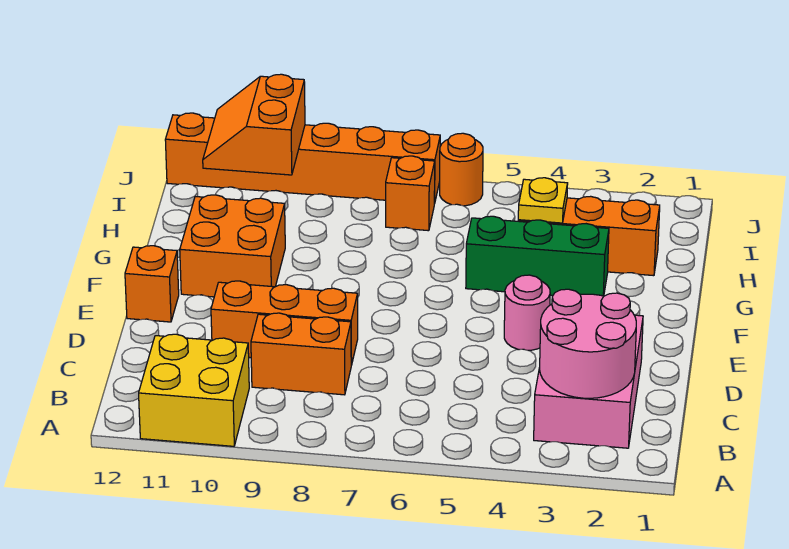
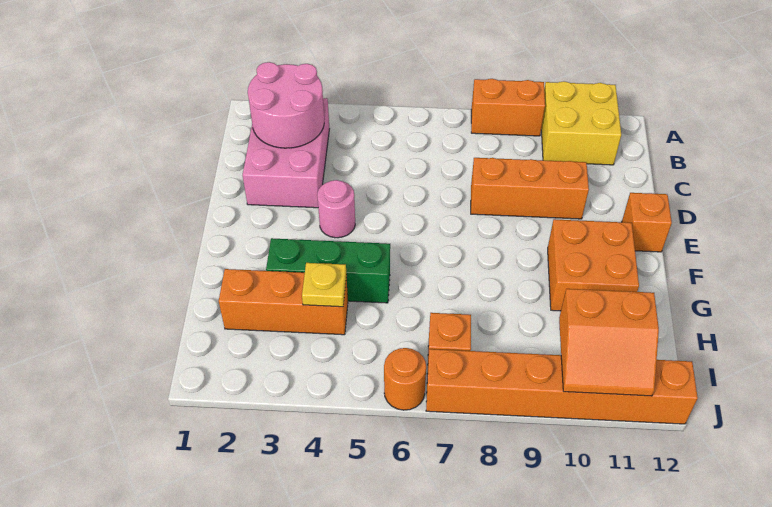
orange brick C8:C9 level 1 -> orange brick A8:A9 level 1
orange slope I10:J11 level 2 top 10 -> orange slope I10:J11 level 2 top I

